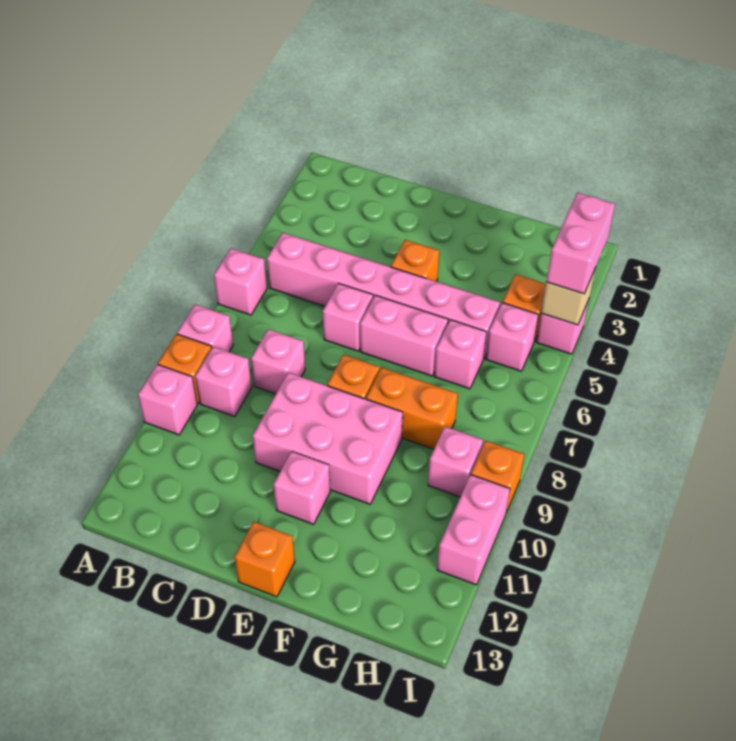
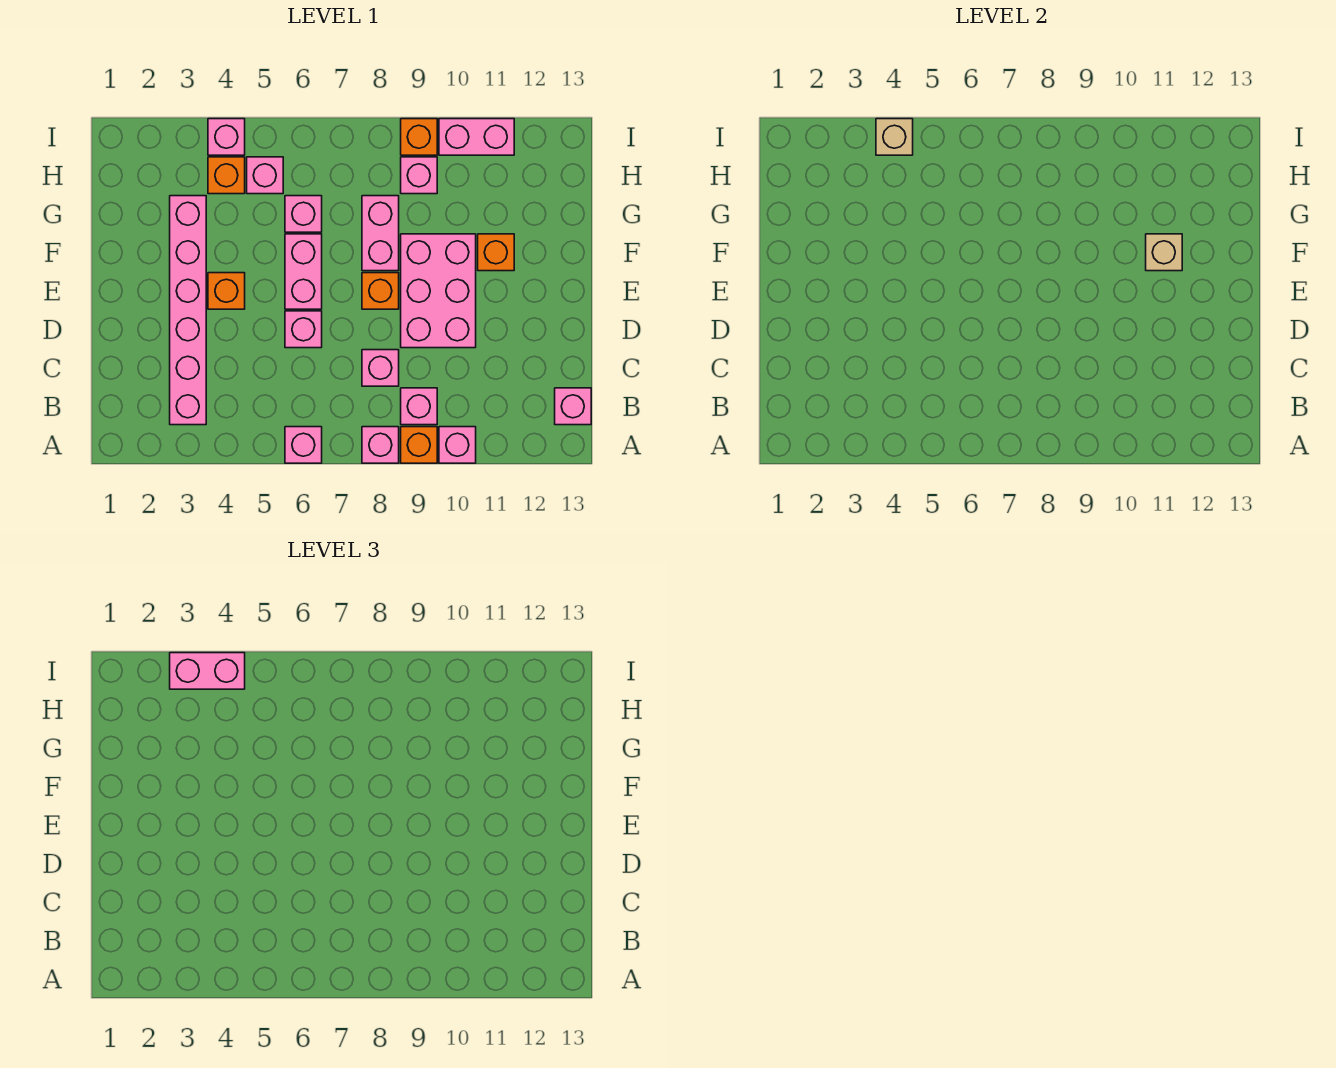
pink brick B5:G5 level 1 -> pink brick B3:G3 level 1
pink brick E11 level 1 -> pink brick B13 level 1
orange brick E13 level 1 -> orange brick F11 level 1
orange brick F8:G8 level 1 -> pink brick F8:G8 level 1
none -> tan brick F11 level 2

